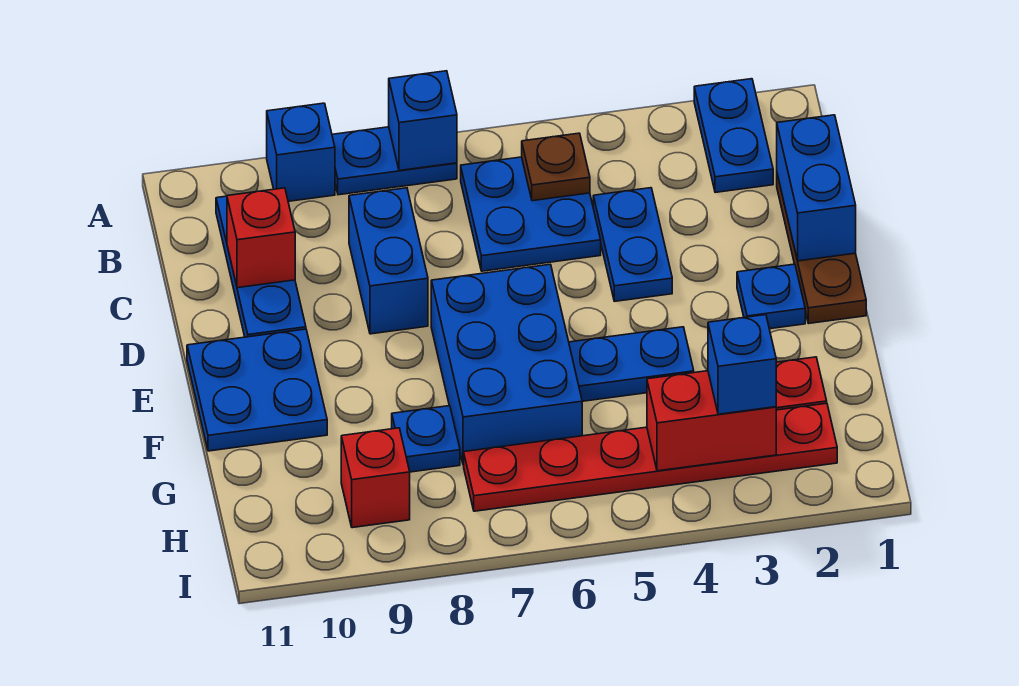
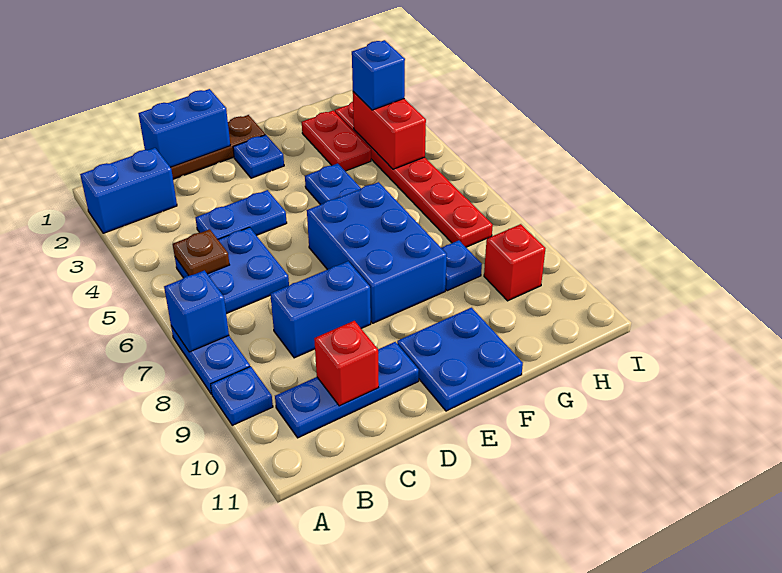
blue plate A2:B2 level 1 -> blue brick A2:B2 level 1
blue brick A9 level 1 -> blue plate A9 level 1
blue brick E6:G7 level 1 -> blue brick E6:F8 level 1

